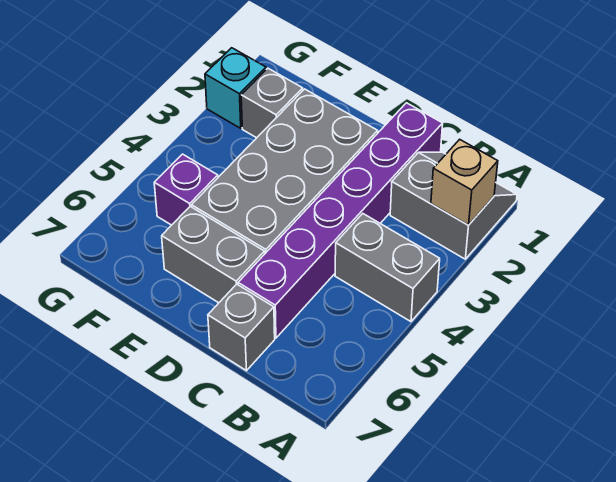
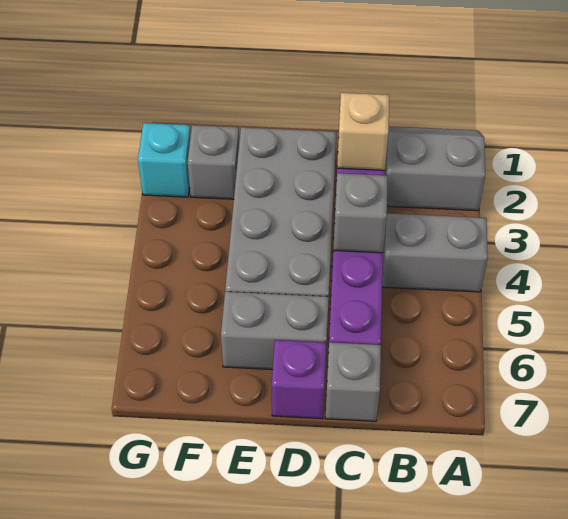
tan brick A2 level 2 -> tan brick C2 level 2
none -> grey brick C4 level 2
purple brick F5 level 1 -> purple brick D7 level 1

